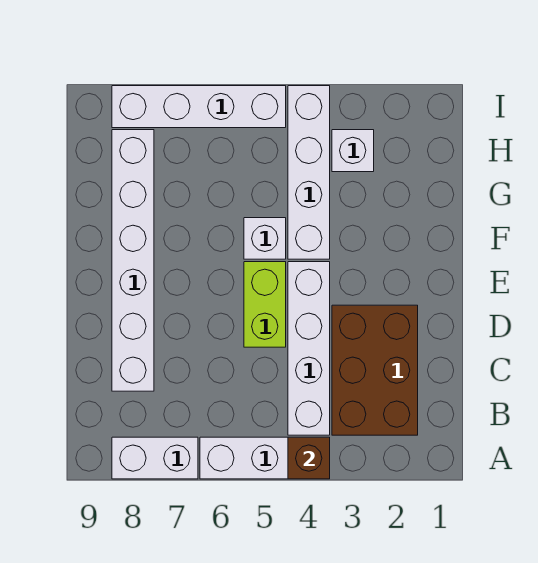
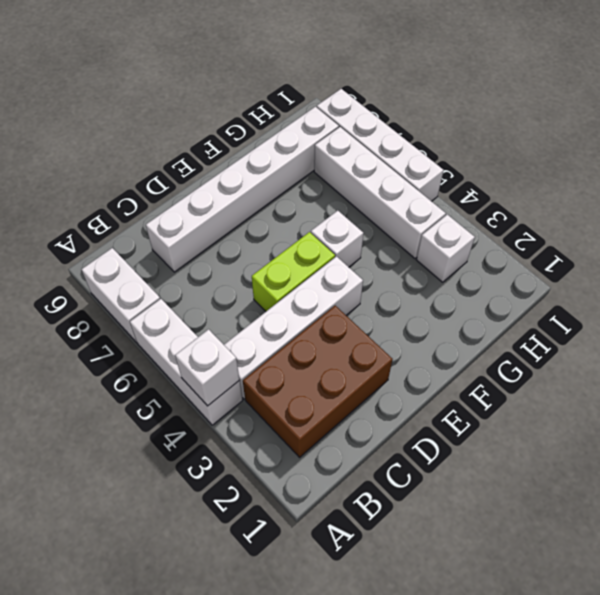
brown brick A4 level 2 -> white brick A4 level 2
white brick F4:I4 level 1 -> white brick H4:H7 level 1

